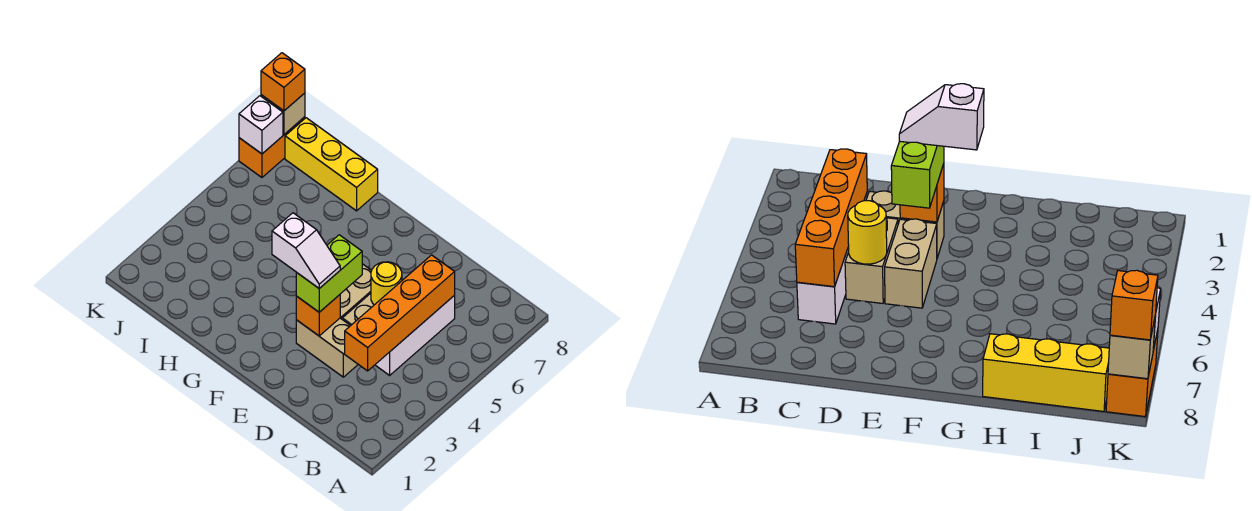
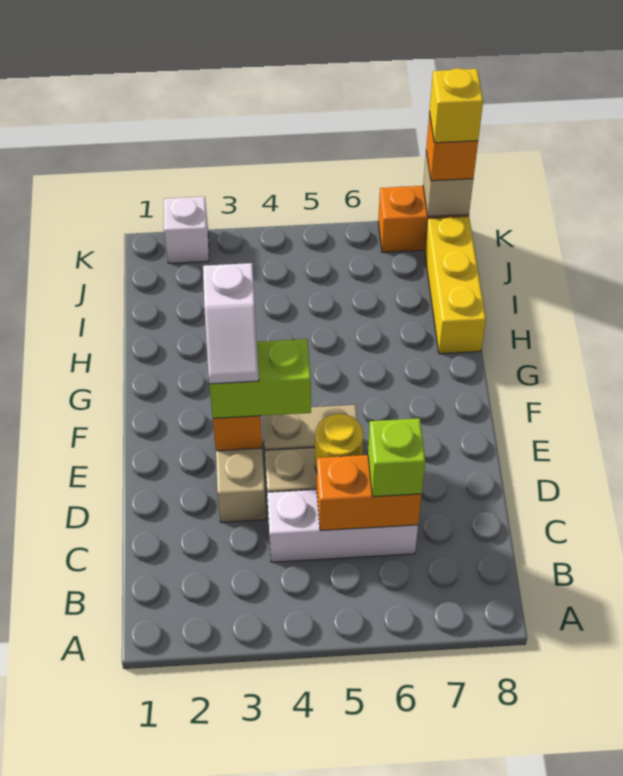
orange brick C3:C6 level 2 -> orange brick C5:C6 level 2
none -> lime brick C6 level 3
white brick K7 level 2 -> white brick K2 level 1
none -> yellow brick K8 level 4

